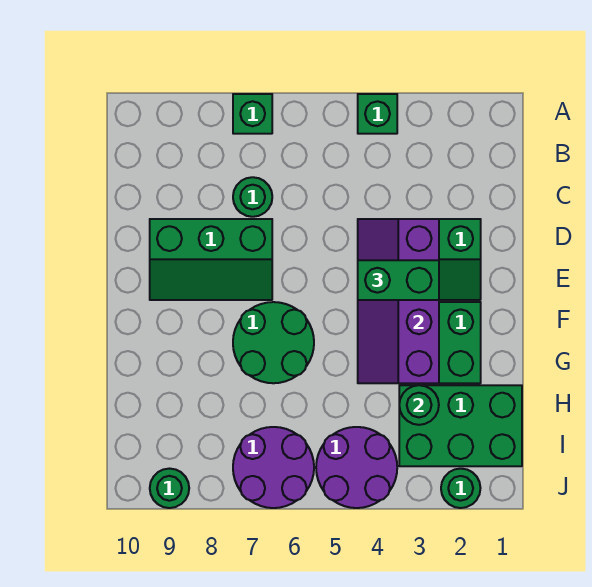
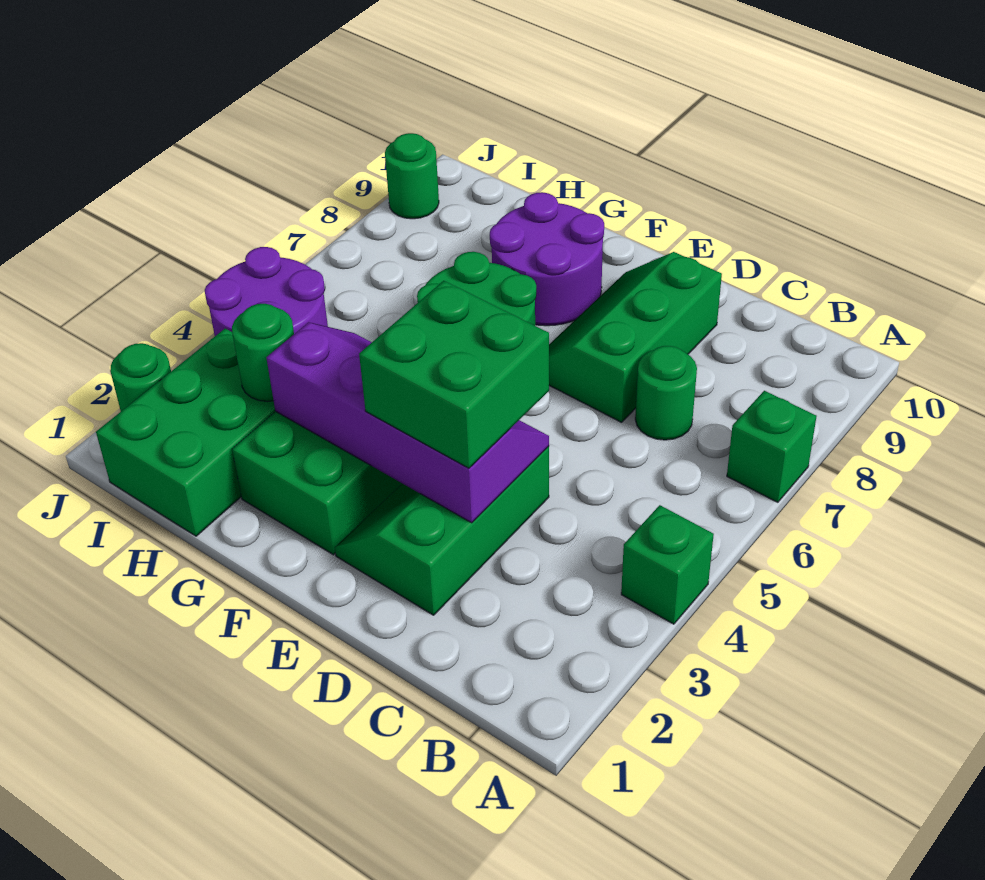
green brick E3:E4 level 3 -> green brick D3:E4 level 3
purple round brick I6:J7 level 1 -> purple round brick F8:G9 level 1

